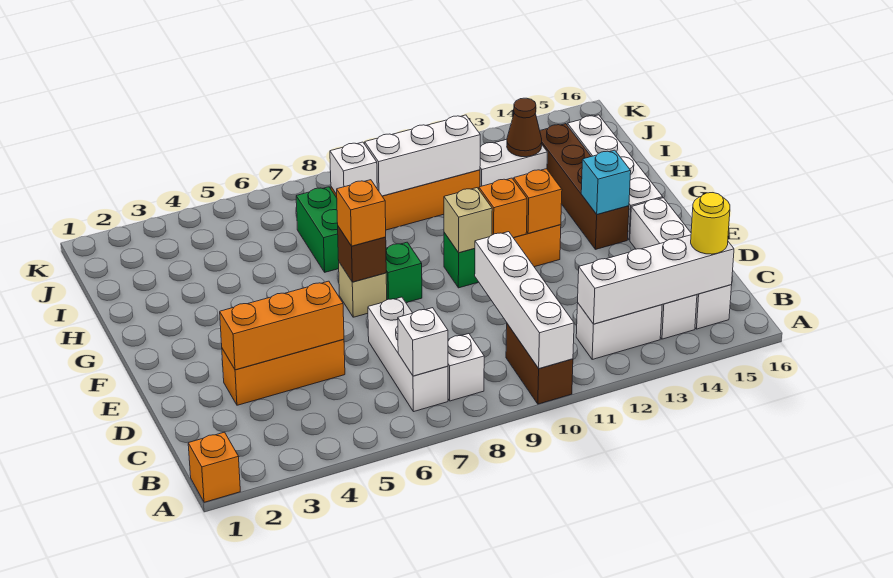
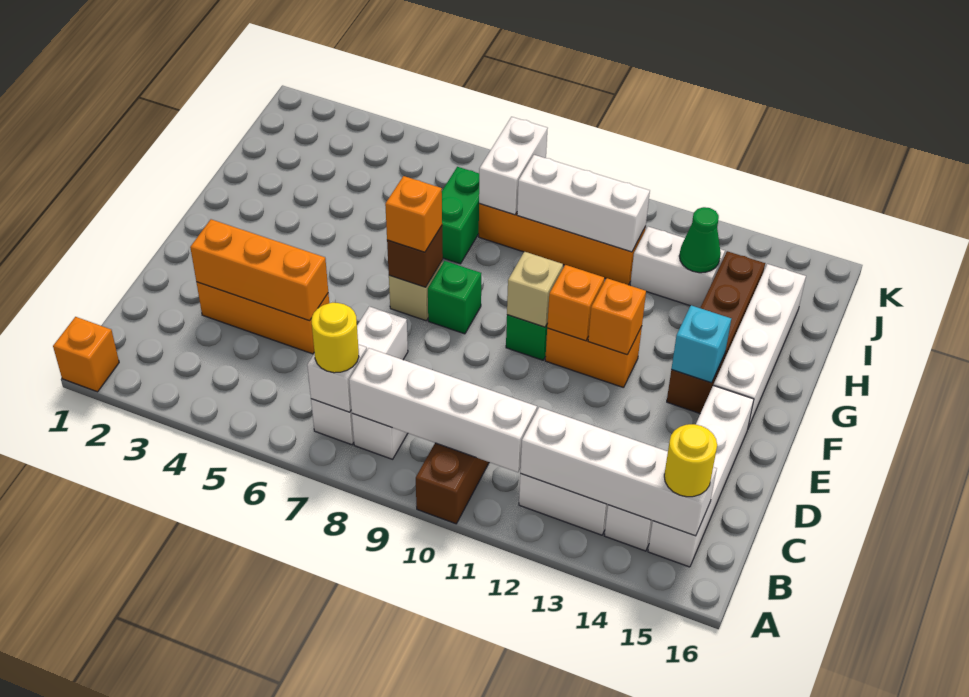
white brick A10:D10 level 2 -> white brick B8:B11 level 2
none -> yellow round brick B7 level 3
white brick I8 level 2 -> white brick I8:J8 level 2
brown cone I13 level 2 -> green cone I13 level 2

